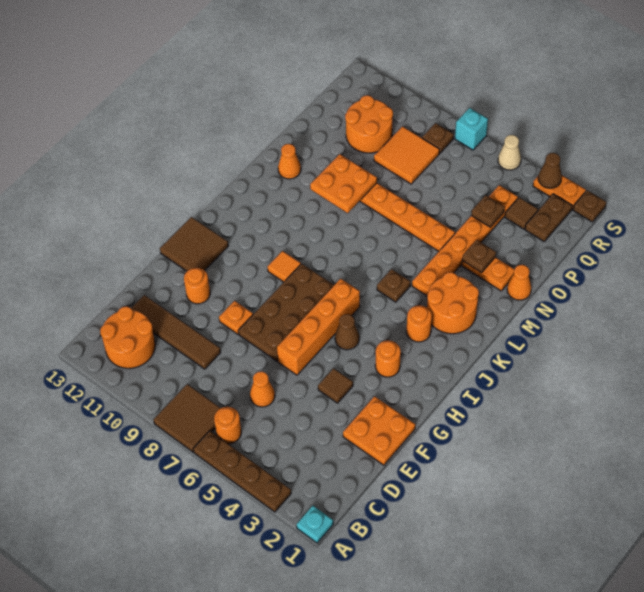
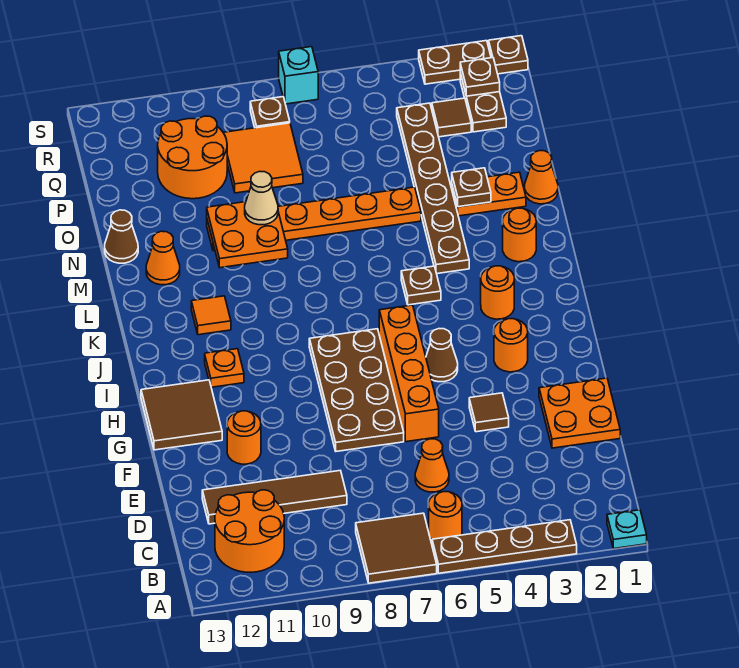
orange plate F9 level 1 -> orange plate I11 level 1
orange tile I9 level 1 -> orange tile K11 level 1
orange round brick K2:L3 level 1 -> orange round brick L2 level 1
orange plate L4:Q4 level 1 -> brown plate L4:Q4 level 1
brown plate P4 level 2 -> brown plate R2 level 2
orange plate S2:S3 level 1 -> brown plate S2:S3 level 1
brown cone S3 level 2 -> brown cone N13 level 1
tan cone S5 level 1 -> tan cone N9 level 3

